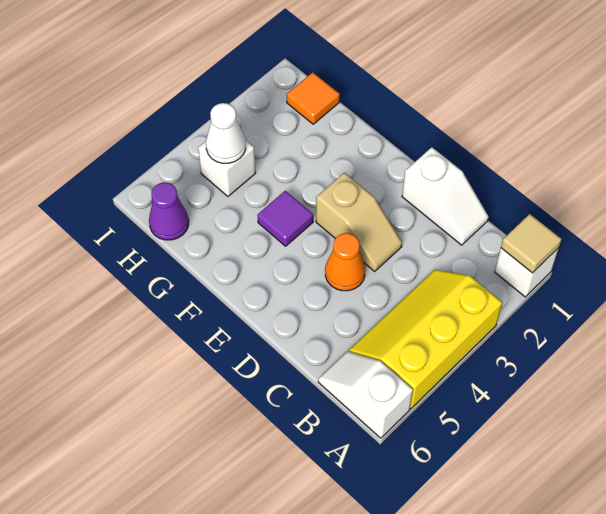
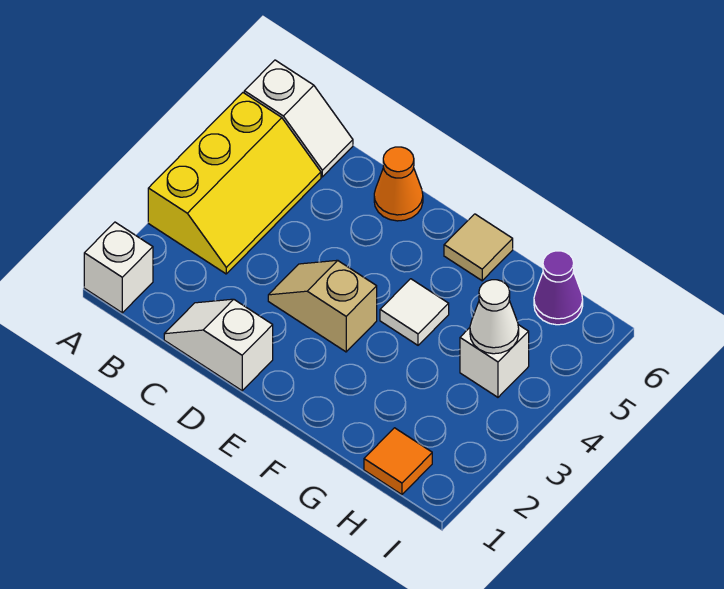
tan tile A1 level 2 -> tan tile F6 level 1
orange cone D4 level 1 -> orange cone D6 level 1
purple tile F4 level 1 -> white tile F4 level 1

